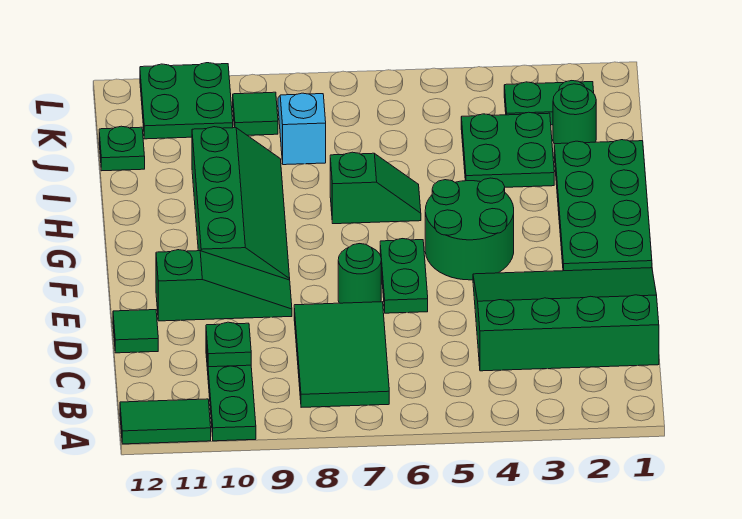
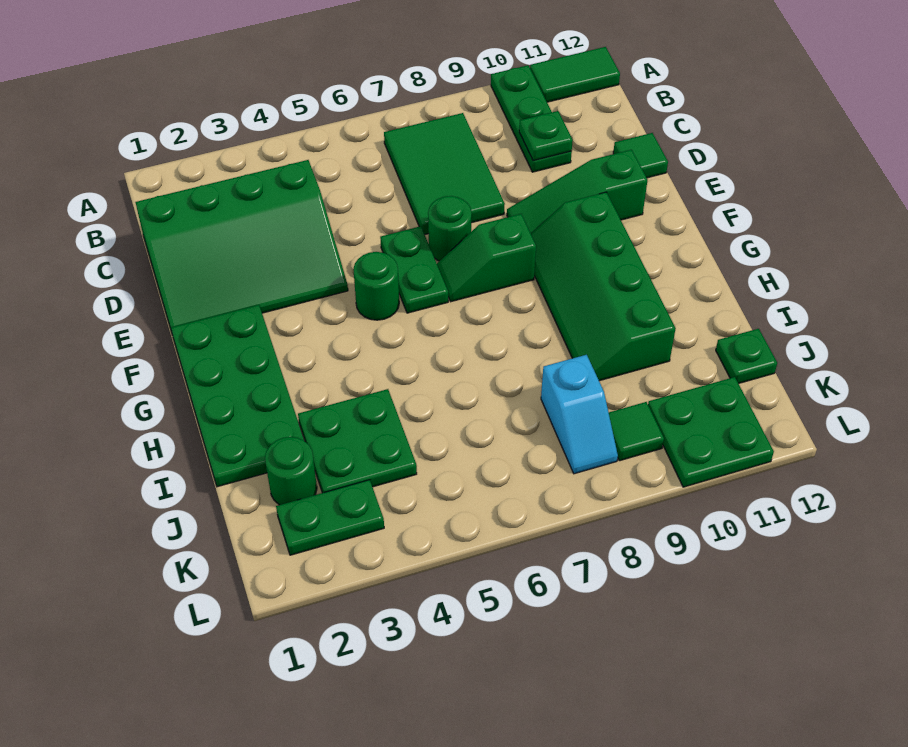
green round brick F4:G5 level 1 -> green round brick F5 level 1
green slope H6:H7 level 1 top 7 -> green slope F7:F8 level 1 top 8

